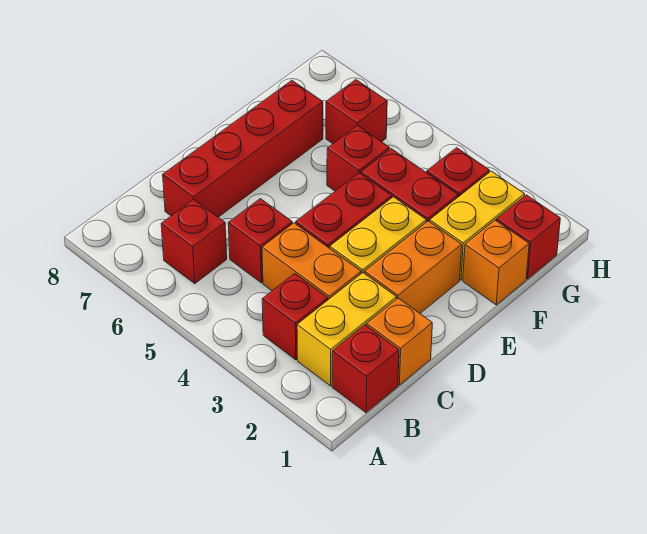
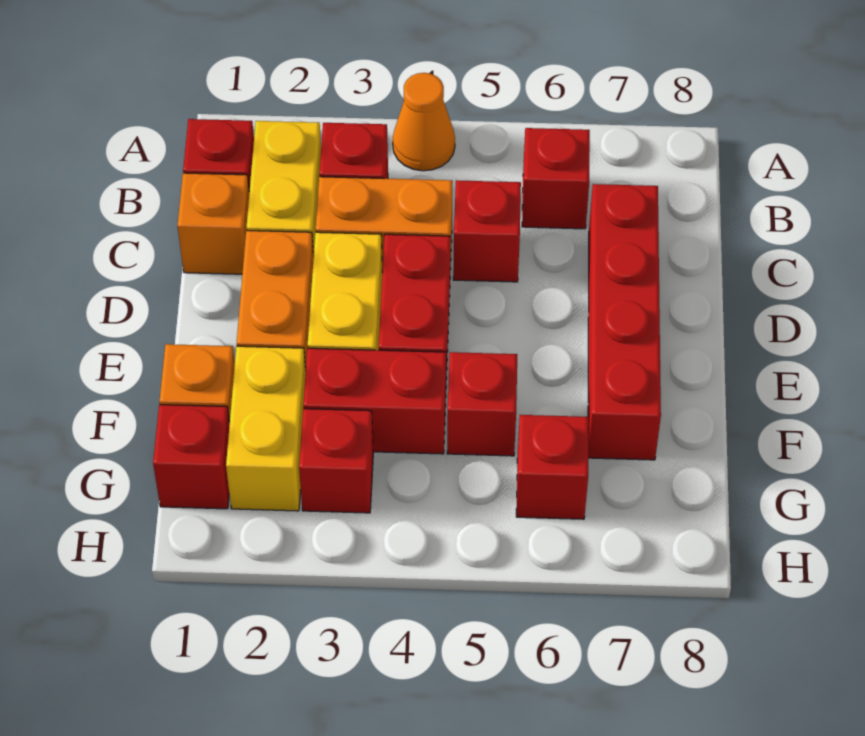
none -> orange cone A4 level 1

